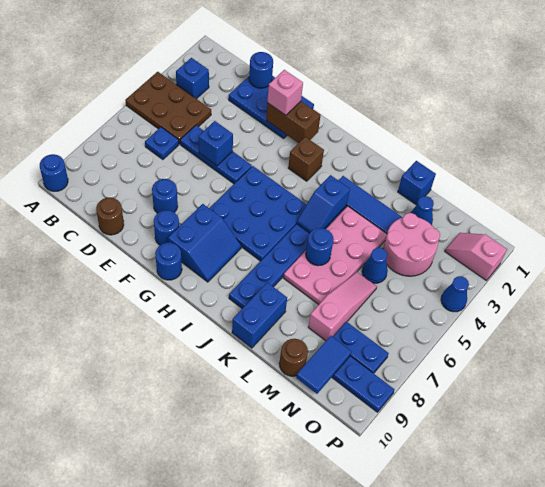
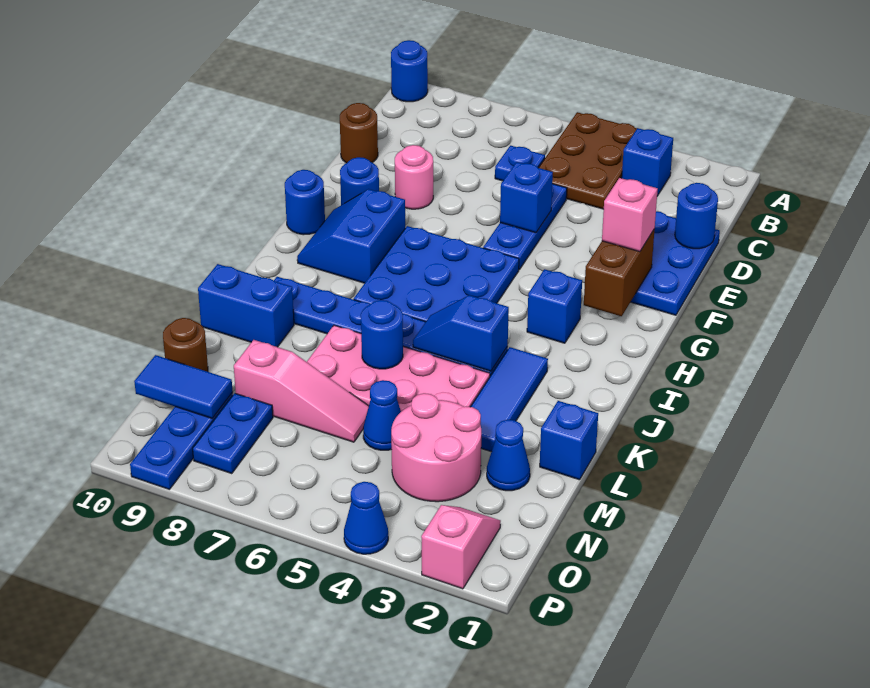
blue round brick E8 level 1 -> pink round brick E8 level 1
blue slope G8:H9 level 1 top G -> blue slope G8:H9 level 1 top 8
brown brick H3 level 1 -> blue brick H3 level 1

